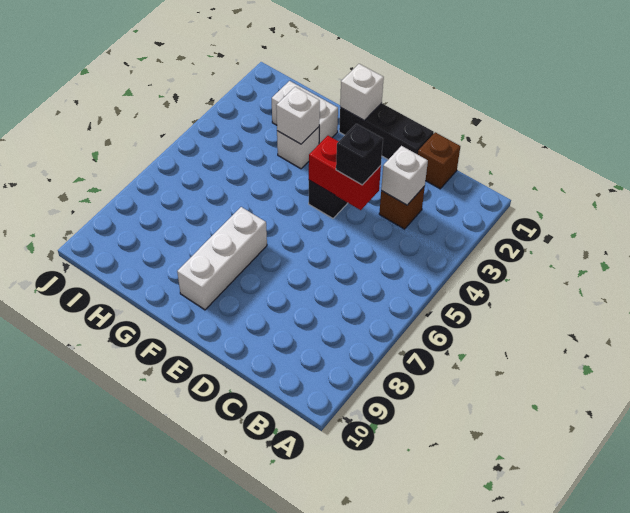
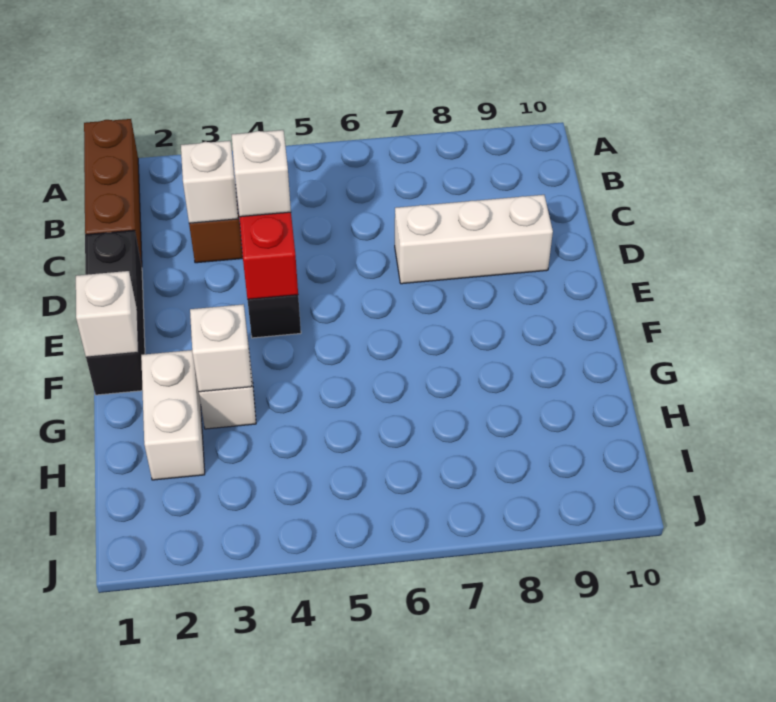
brown brick C1 level 1 -> brown brick A1:C1 level 1
black brick D4 level 3 -> white brick D4 level 3
white brick F7:F9 level 1 -> white brick D7:D9 level 1

